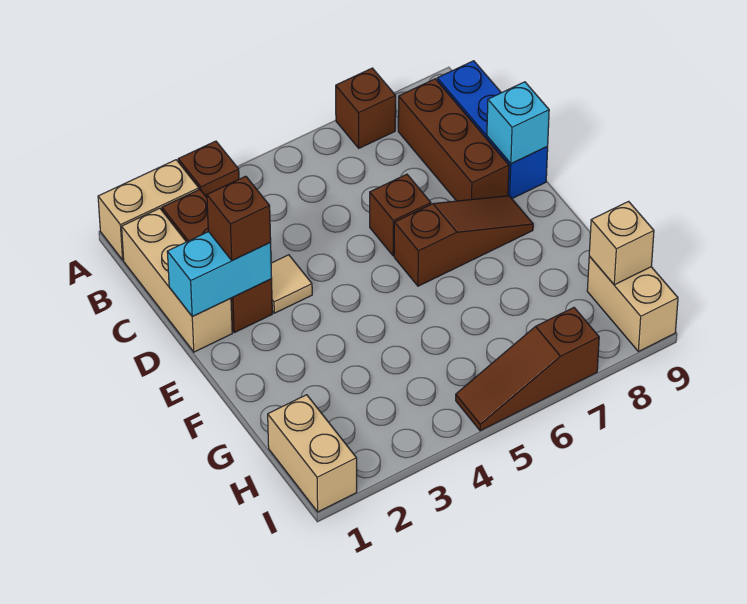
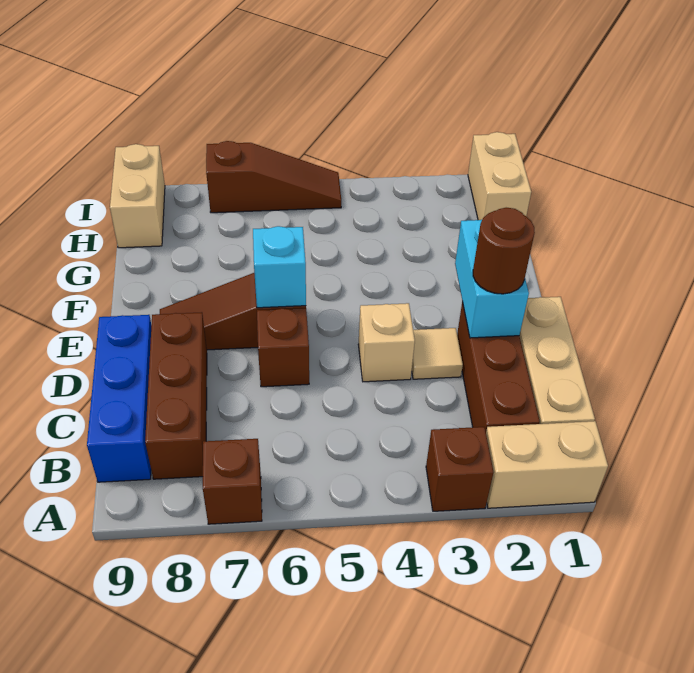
cyan brick D1:D2 level 2 -> cyan brick D2:E2 level 2
brown brick D2 level 3 -> brown round brick D2 level 3
cyan brick D9 level 2 -> cyan brick E6 level 2
tan brick H9 level 2 -> tan brick D4 level 1

